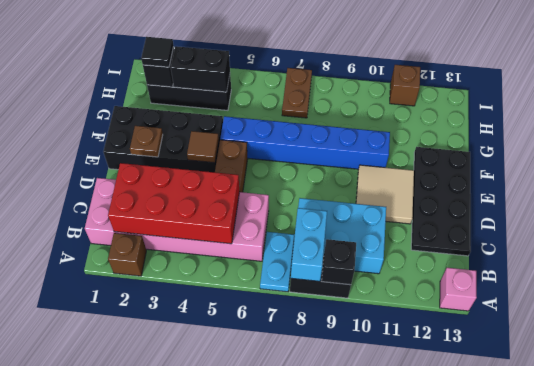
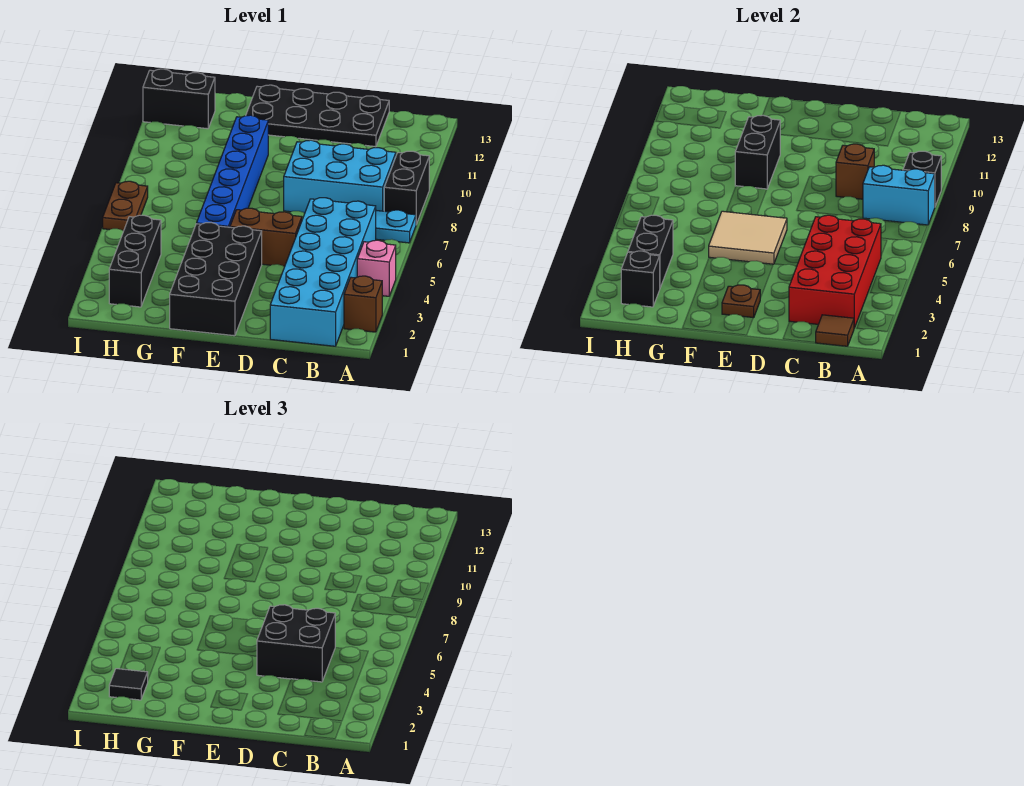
pink brick A13 level 1 -> pink brick A4 level 1
pink brick B1:C6 level 1 -> cyan brick B1:C6 level 1
cyan brick B8:C10 level 1 -> cyan brick B8:D9 level 1
none -> black brick C4:D5 level 3
tan tile D10:E11 level 1 -> tan tile E5:F6 level 2
brown tile E4 level 2 -> brown tile B1 level 2
none -> black brick F9:F10 level 2
brown plate H7:I7 level 1 -> brown plate I6:I7 level 1
none -> black brick H12:I12 level 1
brown brick I11 level 1 -> brown brick C9 level 2

